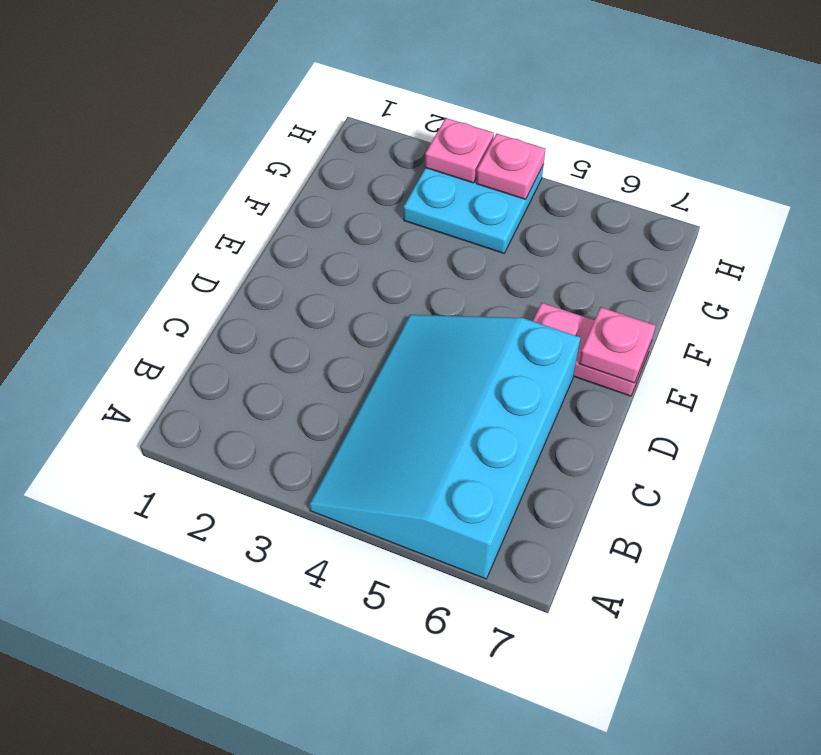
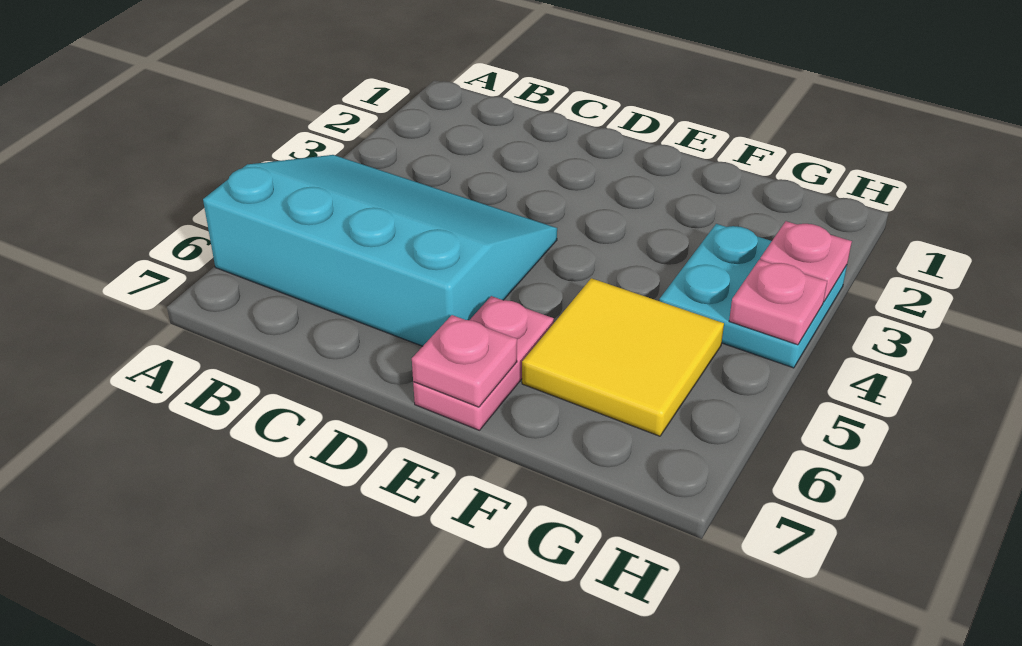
none -> yellow tile F5:G6 level 1

